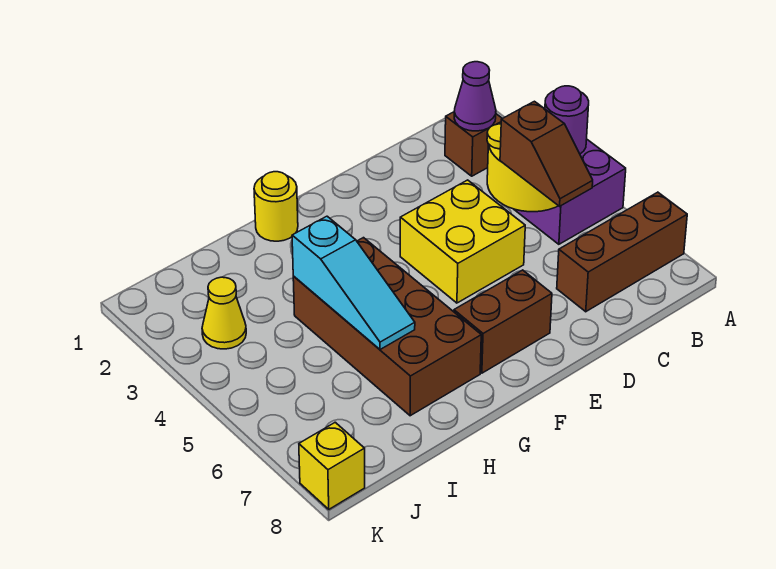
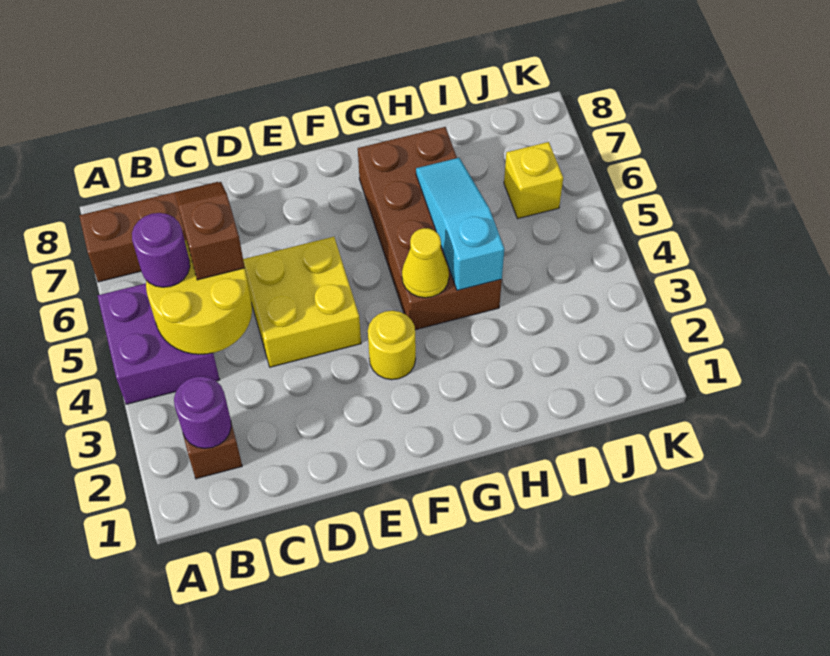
purple cone B2 level 2 -> purple round brick B2 level 2
brown brick E7:F7 level 1 -> none
yellow round brick G1 level 1 -> yellow round brick F3 level 1
yellow cone J3 level 1 -> yellow cone G4 level 2
yellow brick K8 level 1 -> yellow brick J6 level 1

